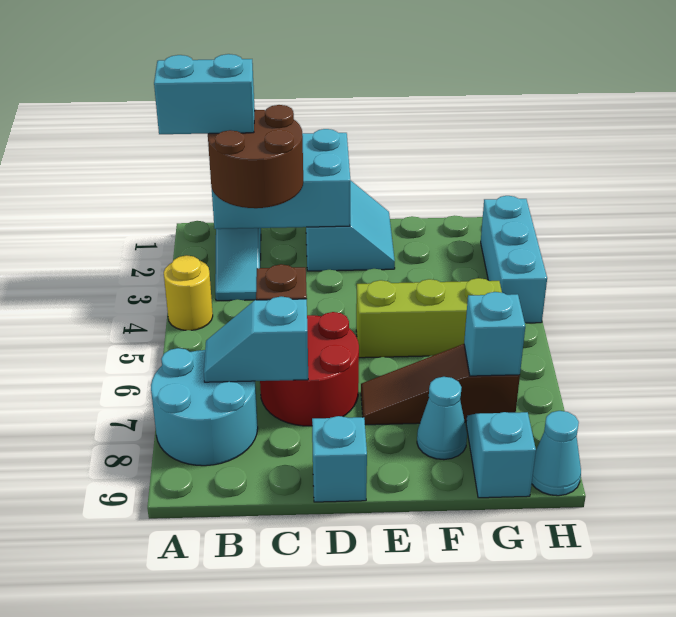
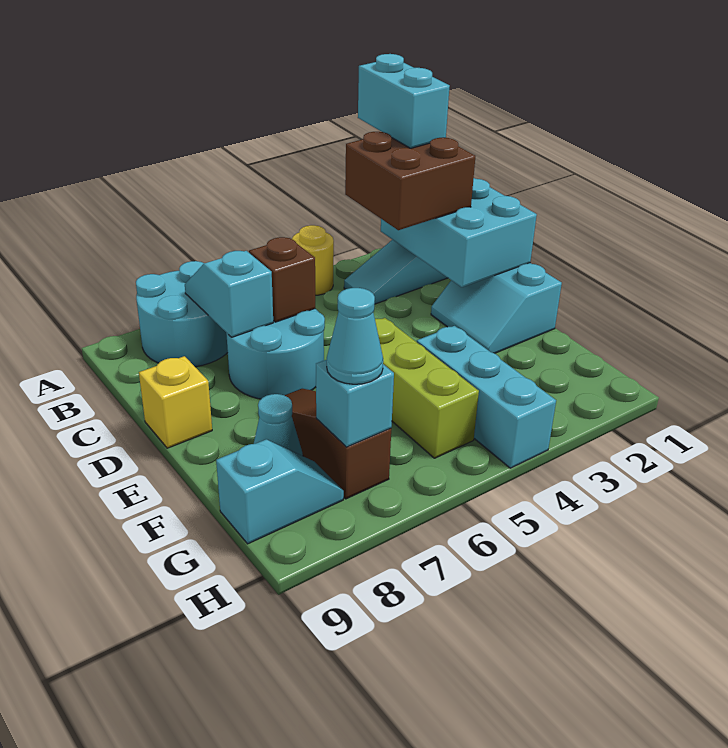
brown round brick B2:C3 level 3 -> brown brick B2:C3 level 3
red round brick C6:D7 level 1 -> cyan round brick C6:D7 level 1
cyan slope D1:E2 level 1 top D -> cyan slope D1:E2 level 1 top 1
cyan brick D9 level 1 -> yellow brick D9 level 1
cyan brick H2:H4 level 1 -> cyan brick F4:H4 level 1
cyan cone H9 level 1 -> cyan cone G7 level 3

